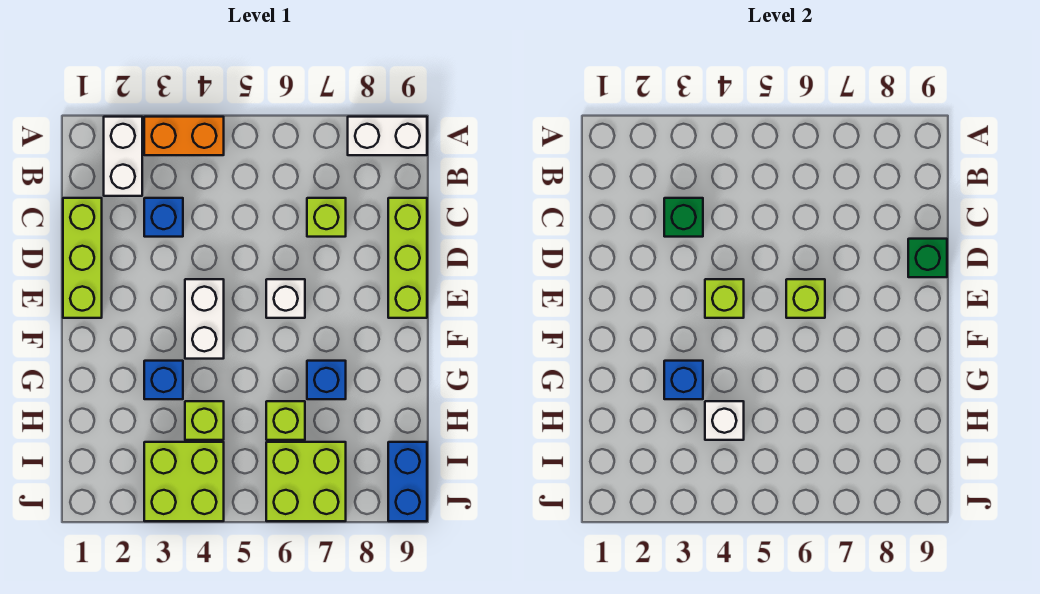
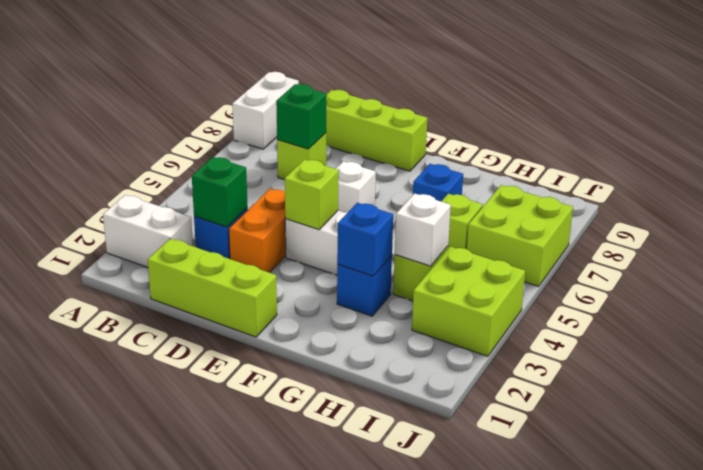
orange brick A3:A4 level 1 -> orange brick D3:D4 level 1
green brick D9 level 2 -> green brick C7 level 2
lime brick E6 level 2 -> none
blue brick I9:J9 level 1 -> none

